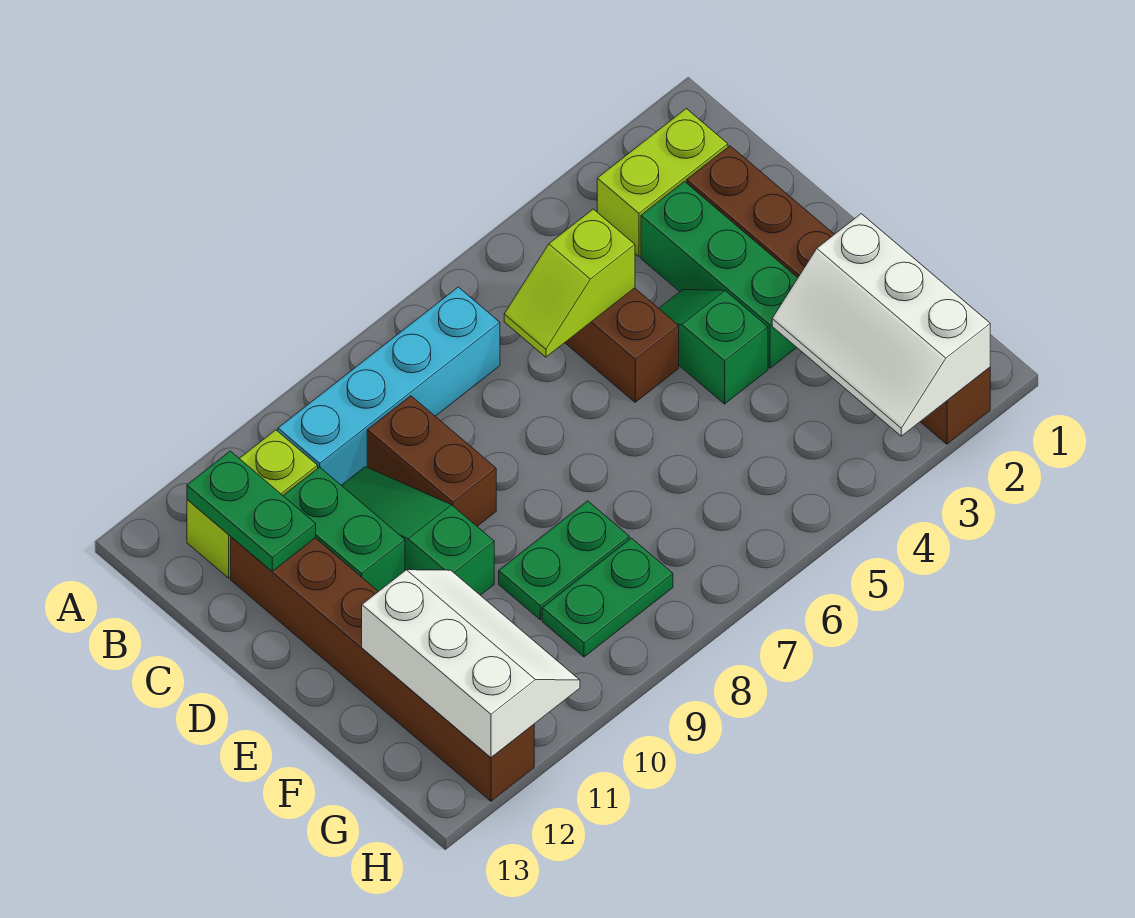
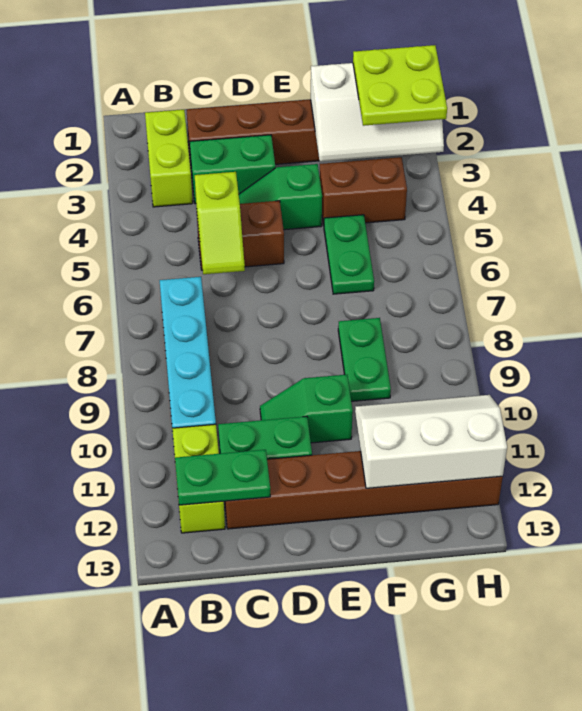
green brick C3:E3 level 1 -> green brick C3:D3 level 1
brown brick C9:D9 level 1 -> brown brick F4:G4 level 1
green slope C10:E10 level 1 top E -> green slope D10:E10 level 1 top E
none -> lime plate G2:H3 level 3
green plate G8:G9 level 1 -> green plate F5:F6 level 1

